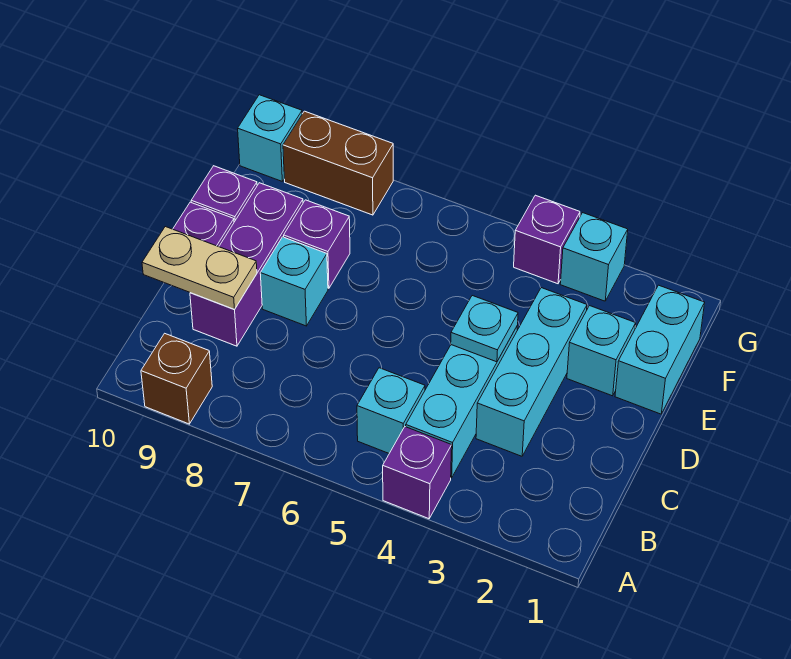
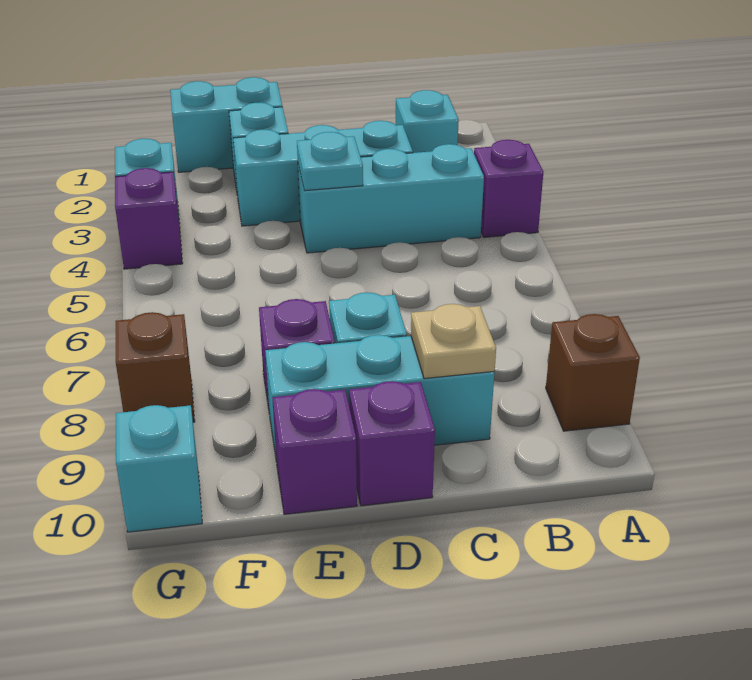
cyan brick B5 level 1 -> cyan brick B2 level 1
purple brick C9:E9 level 1 -> cyan brick C9:E9 level 1
tan plate C9:C10 level 2 -> tan plate C9 level 2
brown brick G8:G9 level 1 -> brown brick G8 level 1

